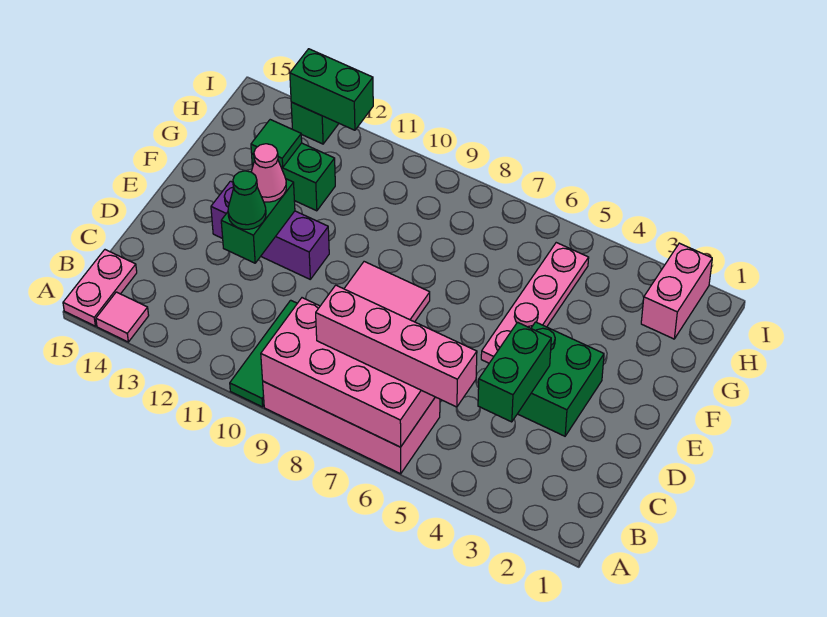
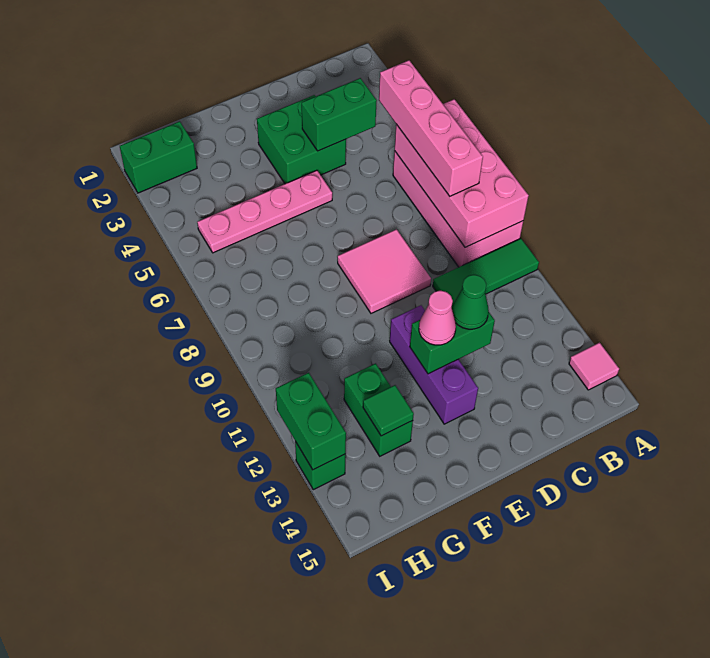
pink plate A15:B15 level 1 -> none
pink brick H2:I2 level 1 -> green brick H2:I2 level 1

